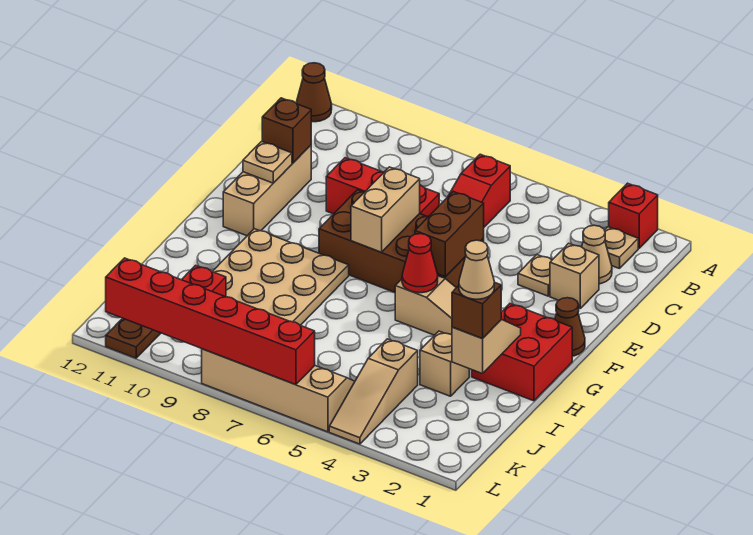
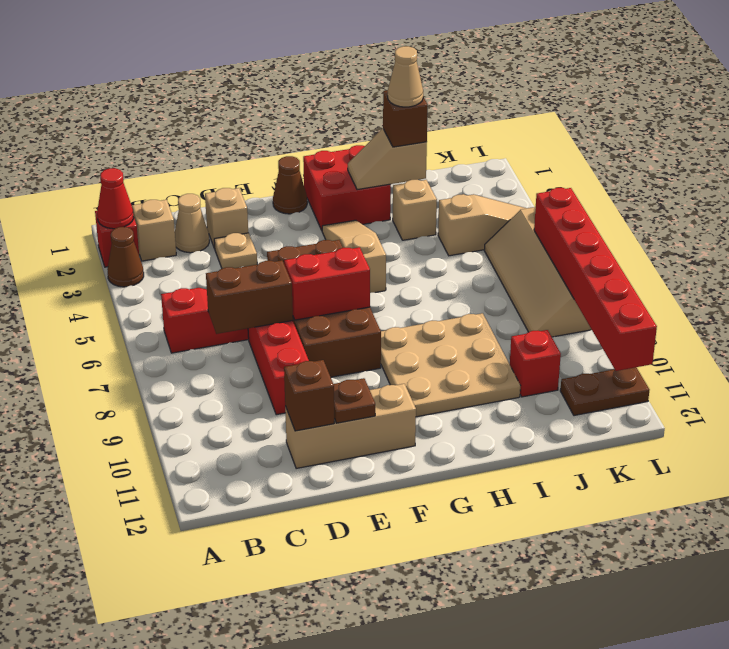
brown cone A12 level 1 -> brown cone A3 level 1
tan plate B2 level 1 -> tan brick B2 level 1
brown brick E5:F5 level 2 -> brown brick C7:D7 level 2
tan brick E7:F7 level 2 -> red brick E7:F7 level 2
tan plate E11 level 2 -> brown plate E11 level 2
red cone G5 level 2 -> red cone A2 level 2

